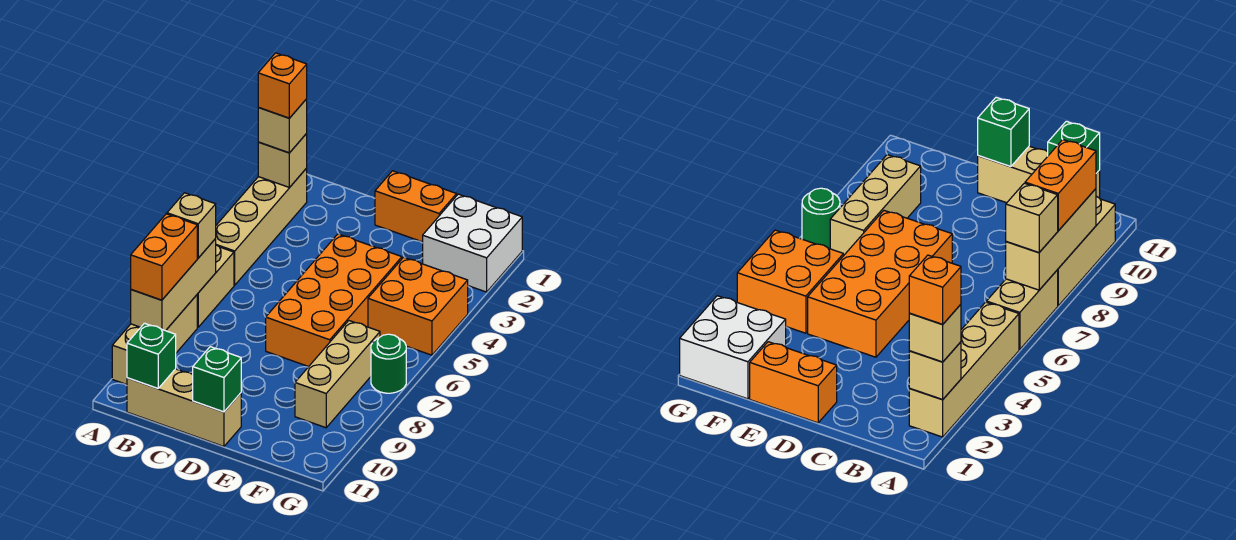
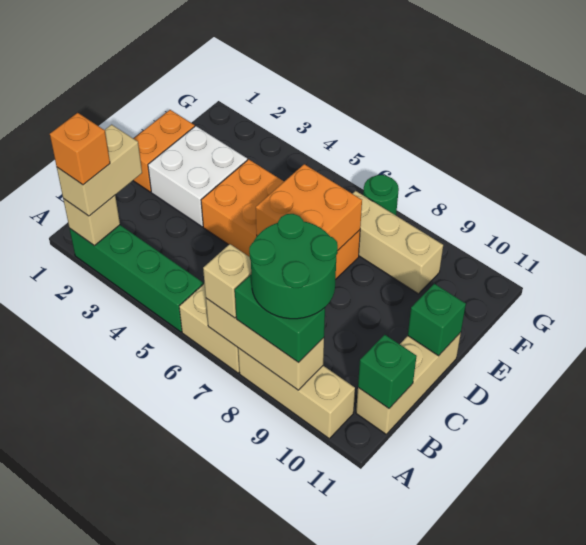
tan brick A2:A5 level 1 -> green brick A2:A5 level 1
tan brick A2 level 3 -> tan brick A2:B2 level 3
orange brick A8:A9 level 3 -> green brick A8:A9 level 3
none -> green round brick A8:B9 level 4
white brick F1:G2 level 1 -> white brick D2:E3 level 1
orange brick F4:G5 level 1 -> orange brick D6:E7 level 2

